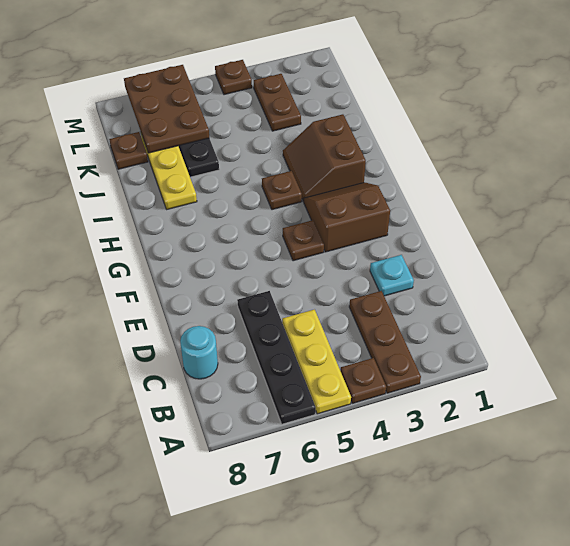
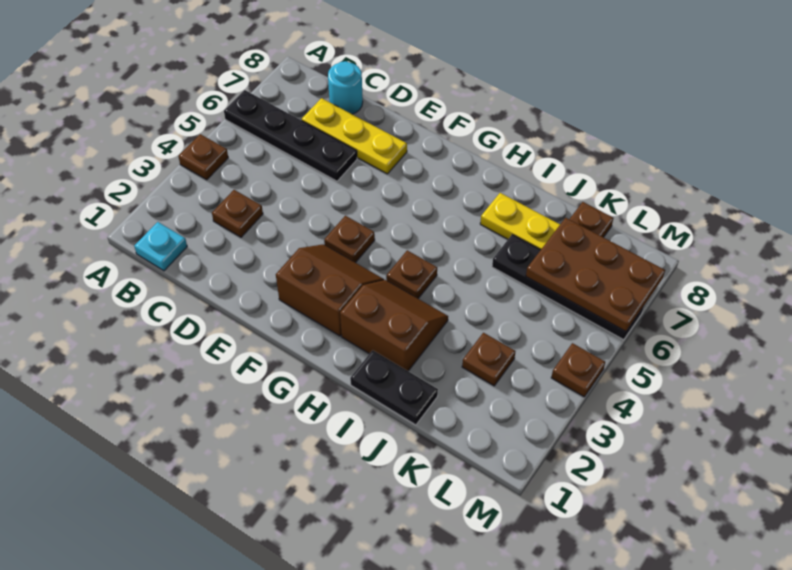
brown plate A3:C3 level 1 -> brown plate C3 level 1
yellow plate A5:C5 level 1 -> yellow plate C7:E7 level 1
cyan plate D2 level 1 -> cyan plate B1 level 1
brown slope F2:G3 level 1 top F -> brown slope F2:G3 level 1 top 2
none -> black plate I1:J1 level 1
brown plate K3:L3 level 1 -> brown plate K3 level 1

